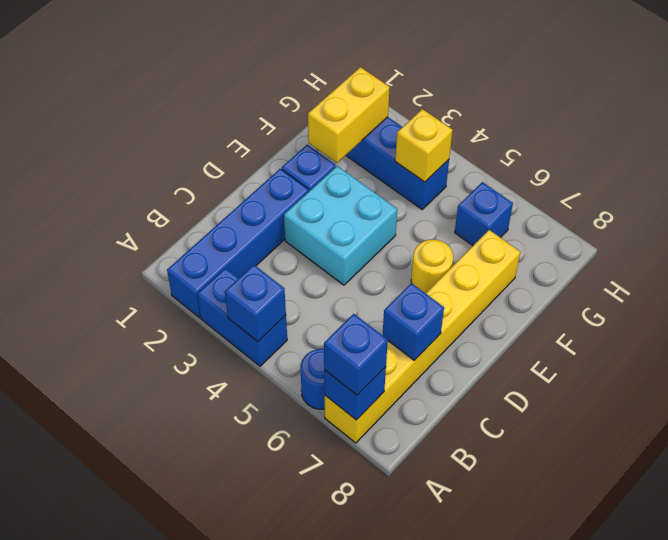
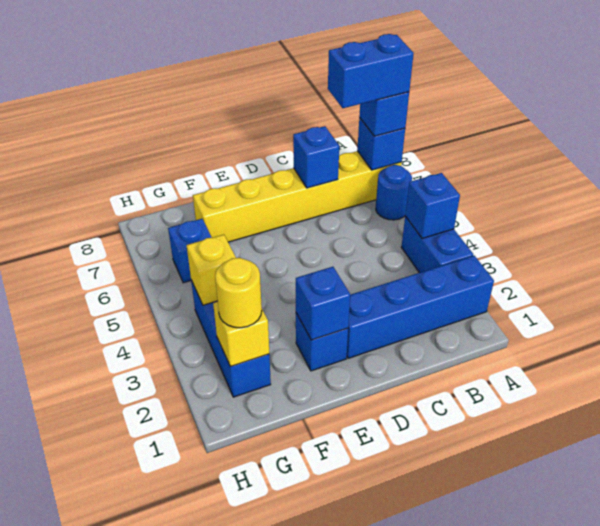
none -> blue brick A7:B7 level 4
cyan brick D3:E4 level 1 -> none
none -> blue brick E2 level 2
yellow round brick E6 level 1 -> yellow round brick G2 level 3
yellow brick F2:G2 level 2 -> yellow brick G2 level 2

